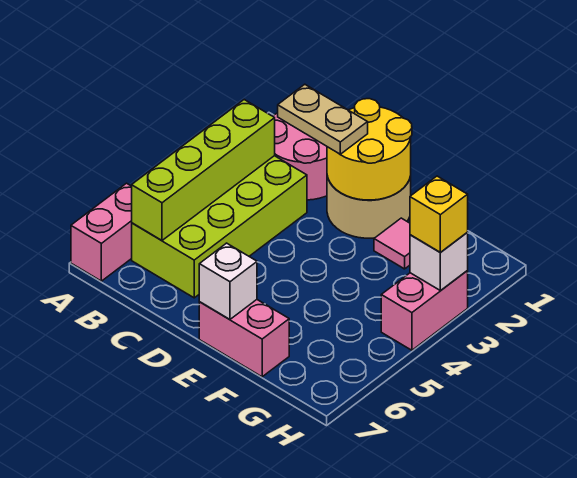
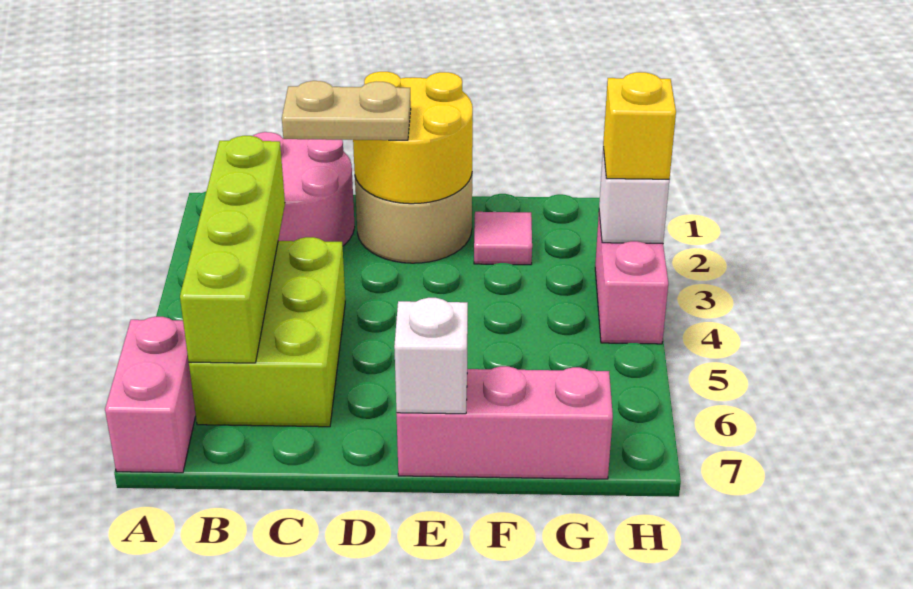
lime brick B3:C6 level 1 -> lime brick B4:C6 level 1
pink brick E7:F7 level 1 -> pink brick E7:G7 level 1

